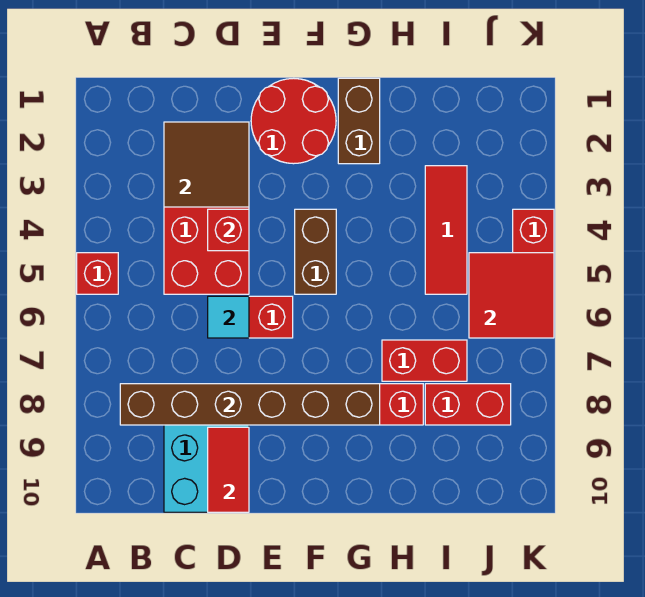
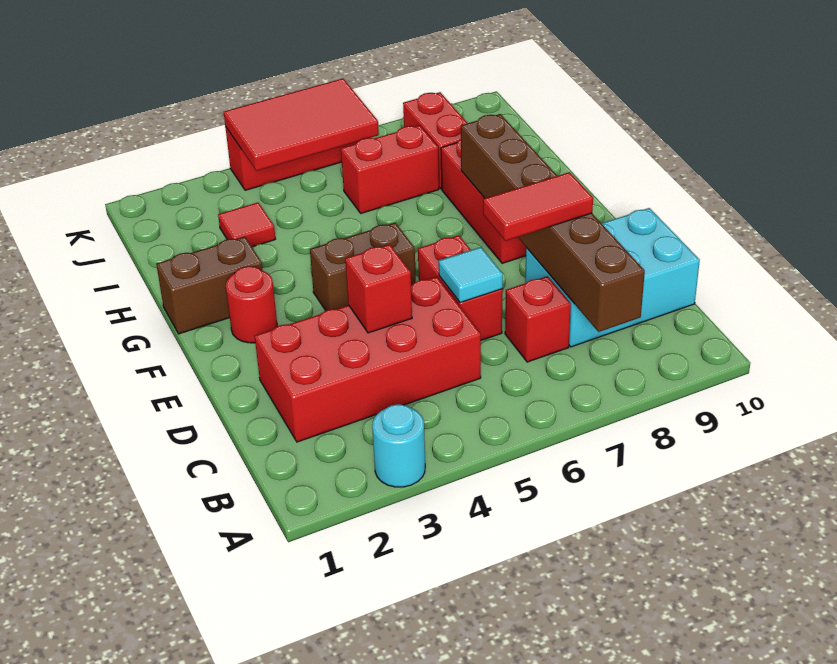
none -> cyan round brick A3 level 1
red brick A5 level 1 -> red brick C7 level 1
brown tile C2:D3 level 2 -> none
red tile D9:D10 level 2 -> red tile D7:D8 level 3
red round brick E1:F2 level 1 -> red round brick F2 level 1
red brick H7:I7 level 1 -> red brick I6:I7 level 1
red tile I3:I5 level 1 -> red tile I3 level 1
red tile J5:K6 level 2 -> red tile J4:K6 level 2

